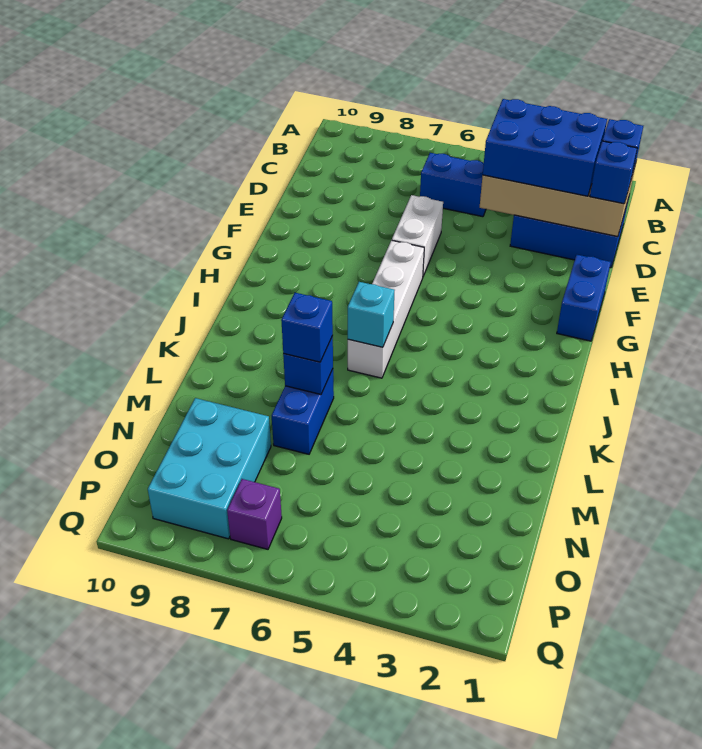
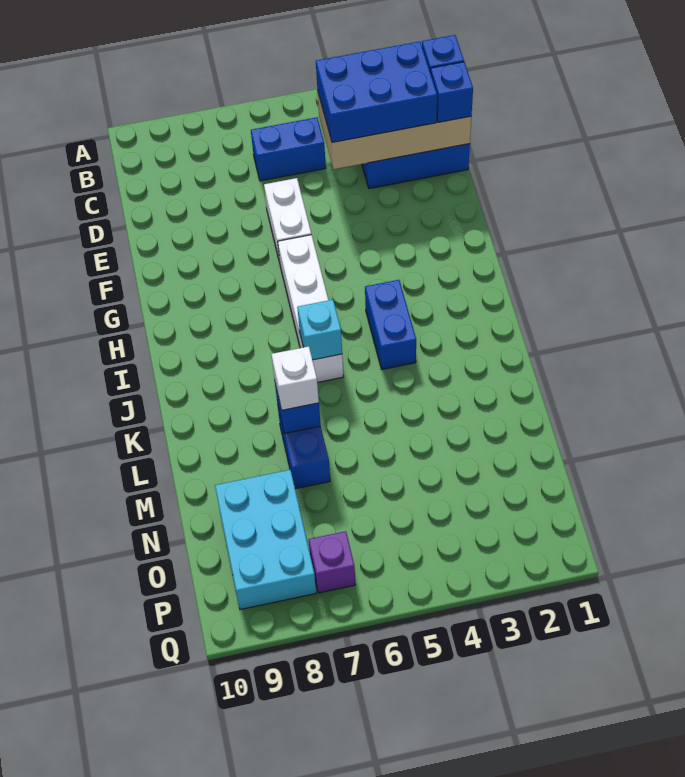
blue brick F1:G1 level 1 -> blue brick I4:J4 level 1
blue brick L7 level 3 -> white brick L7 level 3

